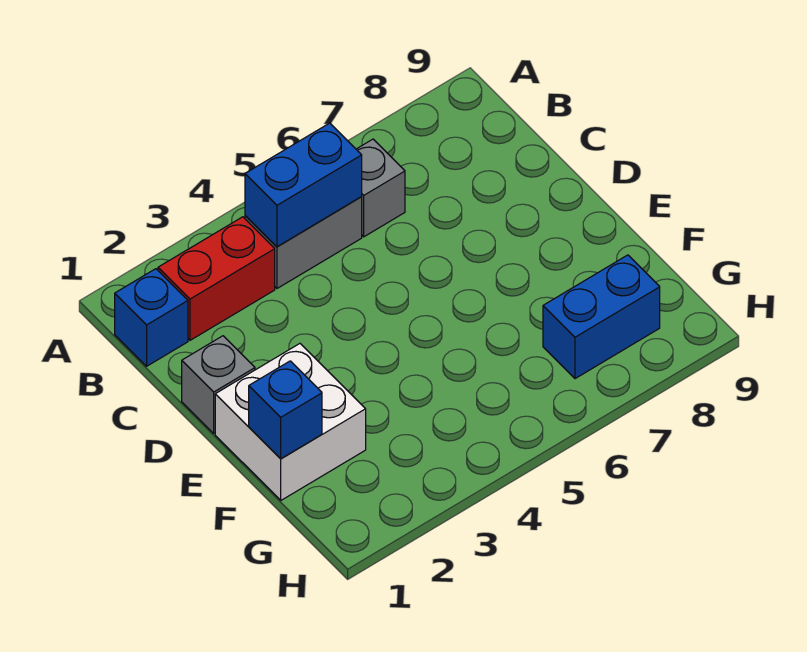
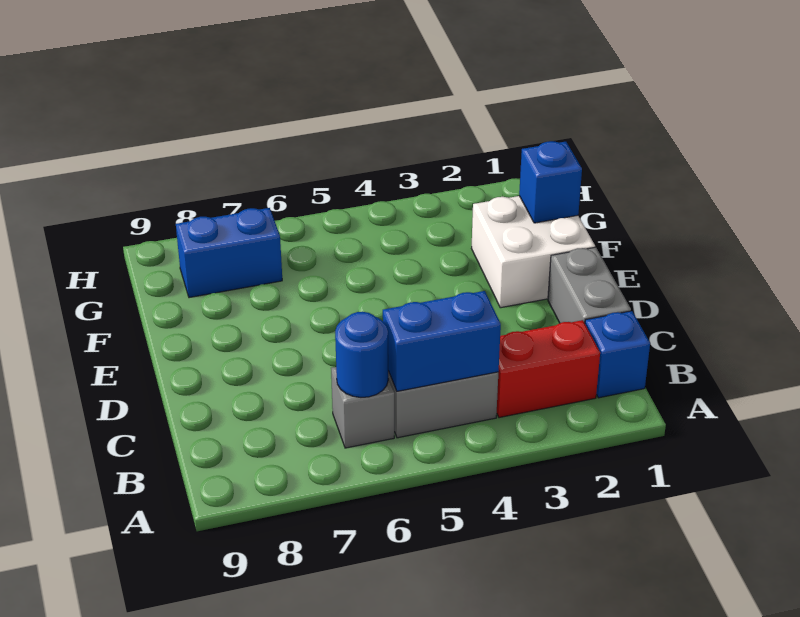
none -> blue round brick B6 level 2
grey brick D1 level 1 -> grey brick C1:D1 level 1

